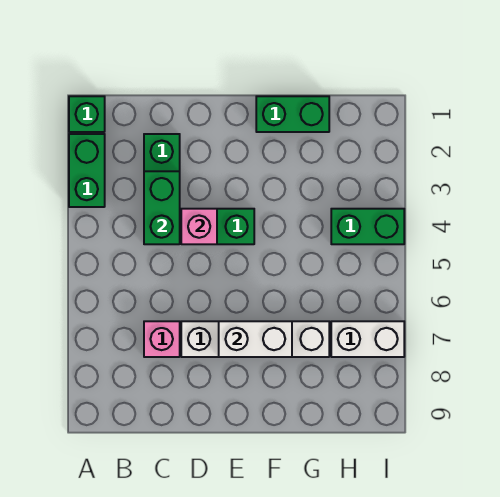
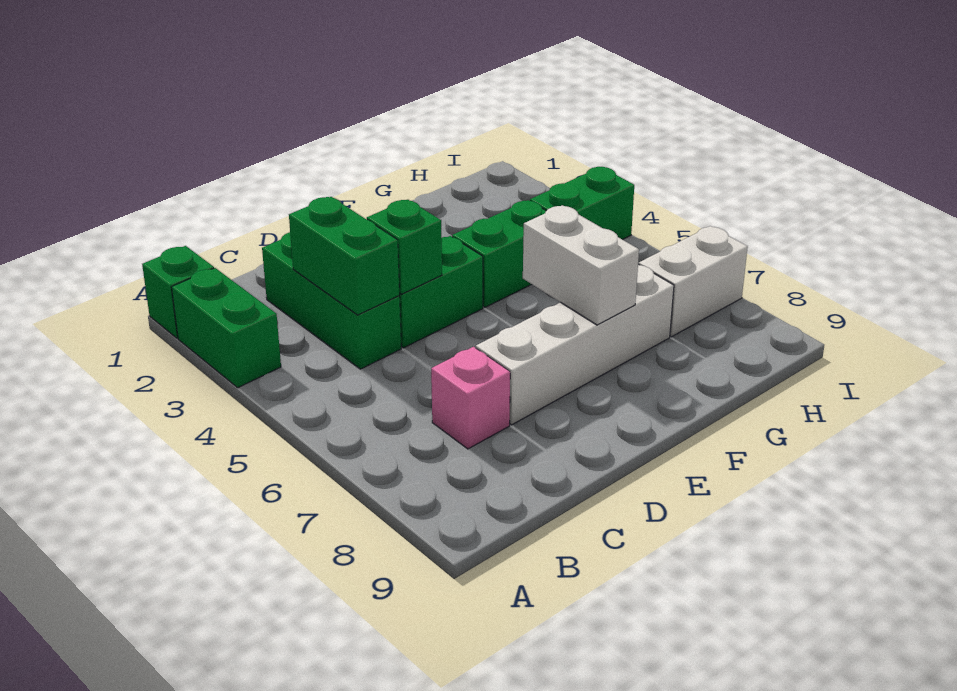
pink brick D4 level 2 -> green brick D4 level 2
white brick E7:F7 level 2 -> white brick F6:F7 level 2
green brick F1:G1 level 1 -> green brick F4:G4 level 1

